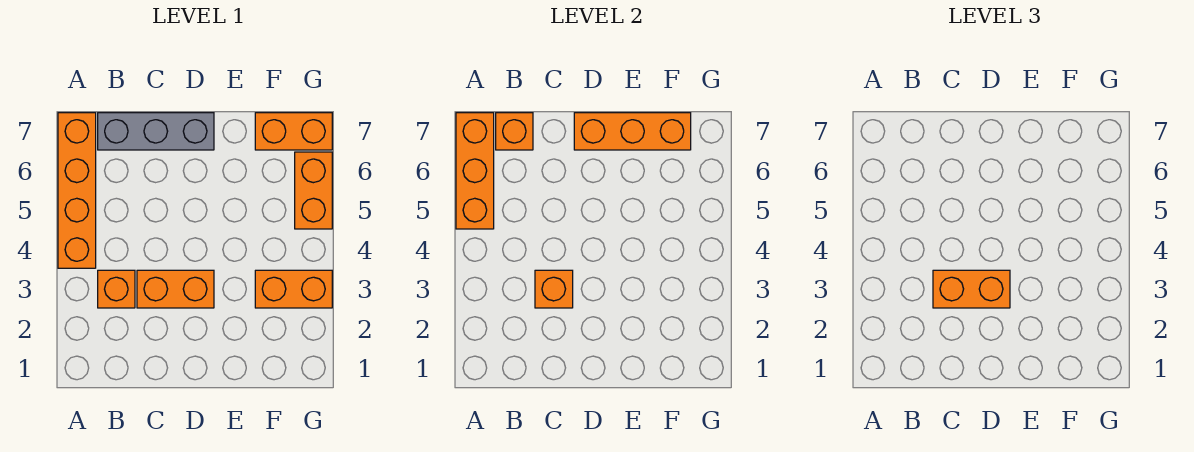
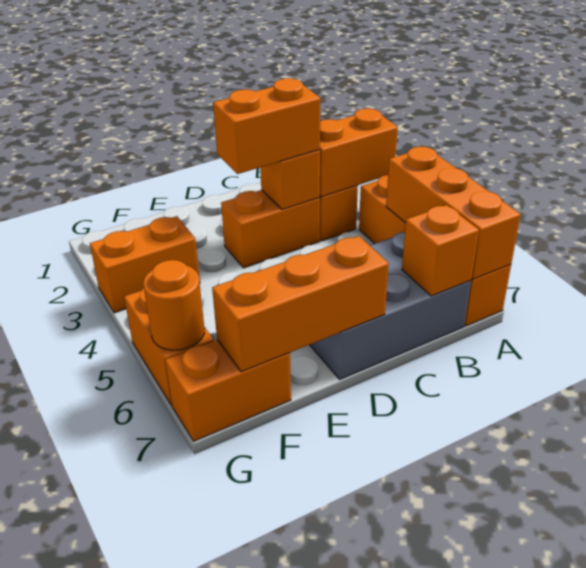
none -> orange brick A3:B3 level 2
grey brick B7:D7 level 1 -> grey brick B6:D7 level 1
none -> orange round brick G6 level 2

